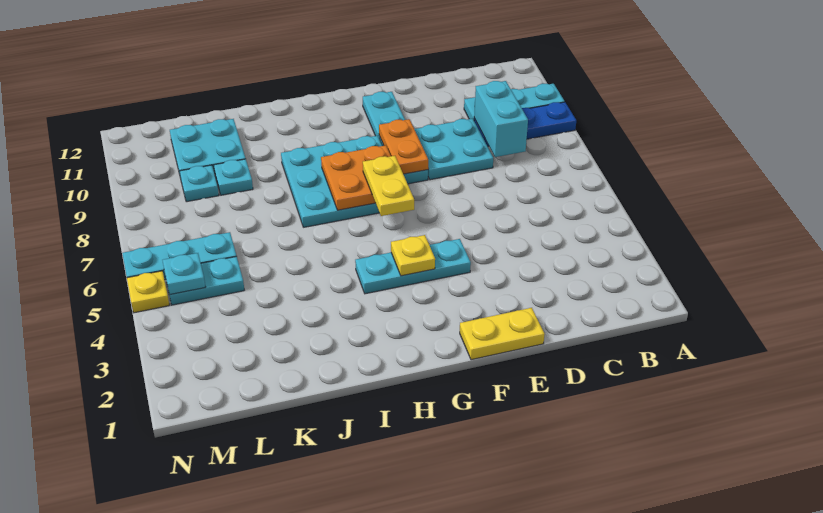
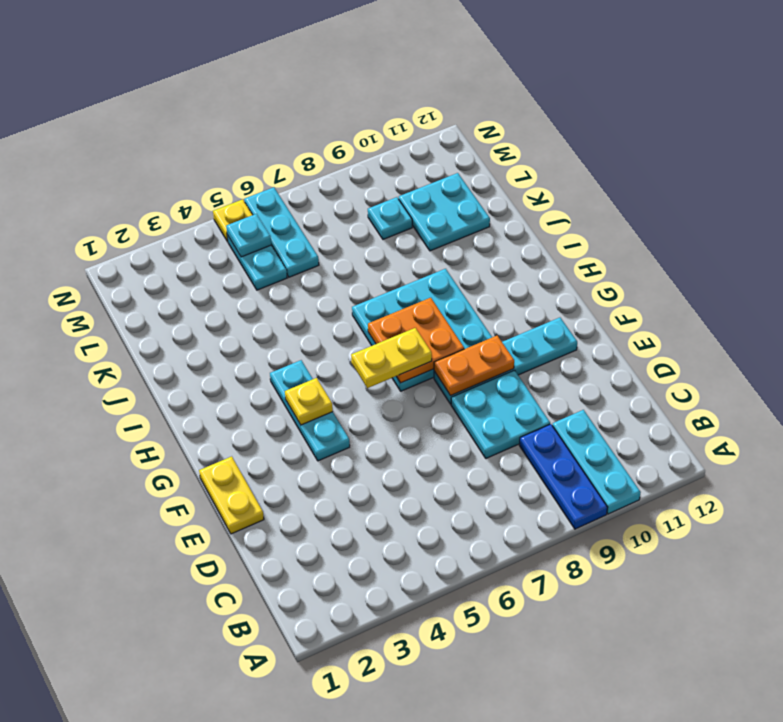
cyan brick C8:C9 level 2 -> none
cyan plate K9 level 1 -> none

